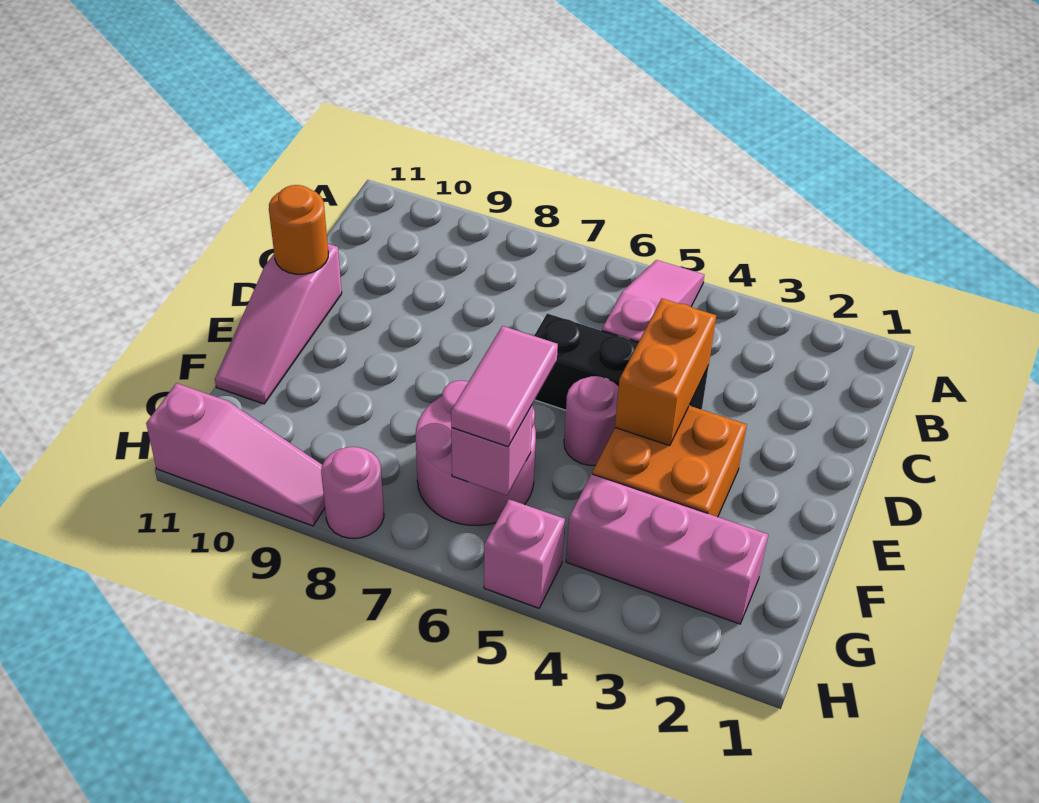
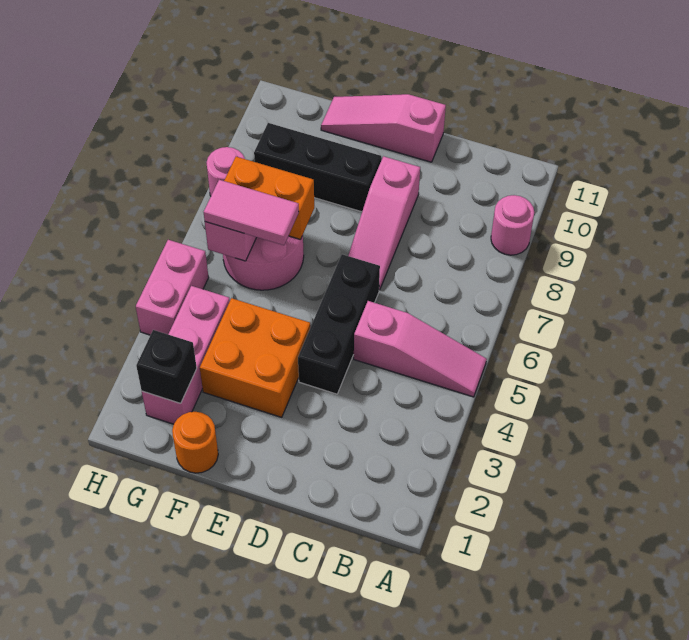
orange brick D4:E4 level 2 -> orange brick F7:G7 level 2
orange round brick D11 level 2 -> orange round brick F1 level 1
pink round brick E5 level 1 -> pink round brick A9 level 1
none -> black brick E9:G9 level 1
none -> black brick G2 level 2
pink brick H5 level 1 -> pink brick H4:H5 level 1
pink slope H9:H11 level 1 top 11 -> pink slope D7:D9 level 1 top 9

